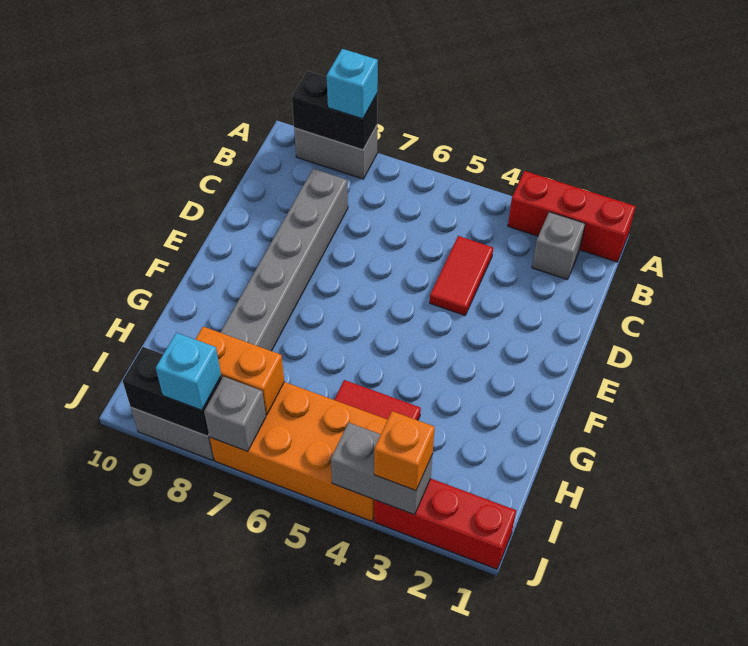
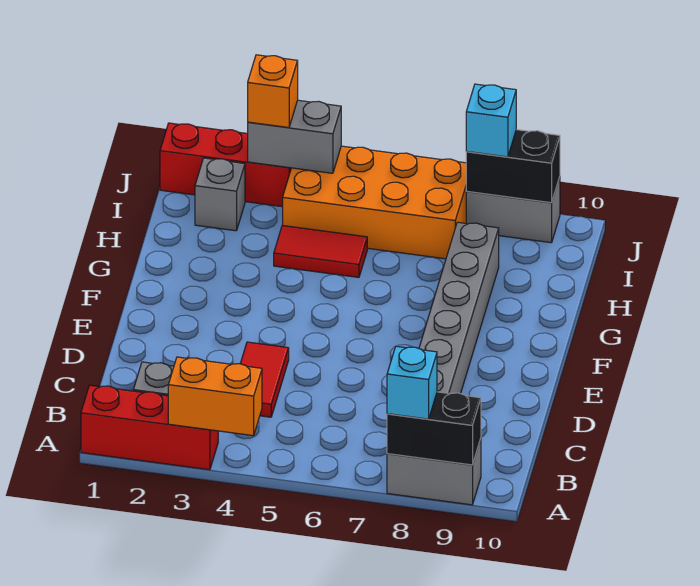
orange brick I7:I8 level 2 -> orange brick A3:A4 level 2
grey brick J7 level 2 -> grey brick I2 level 1

